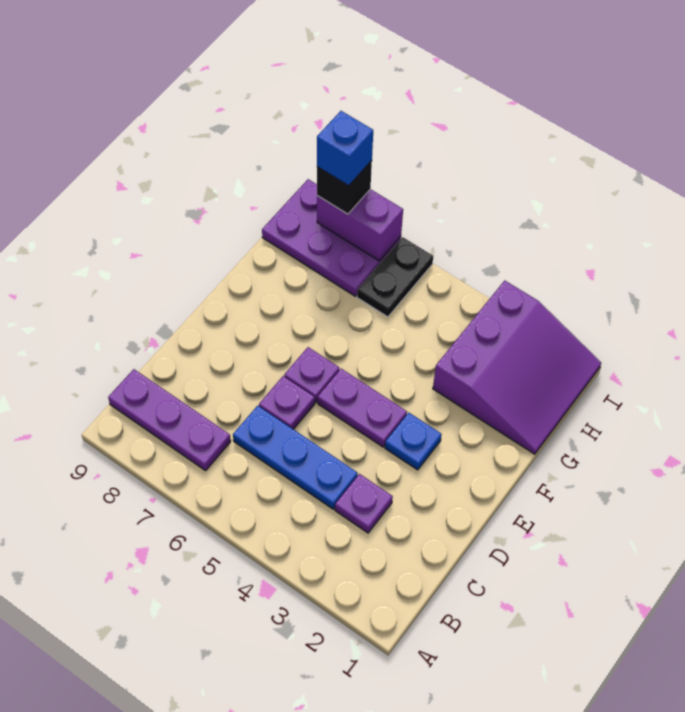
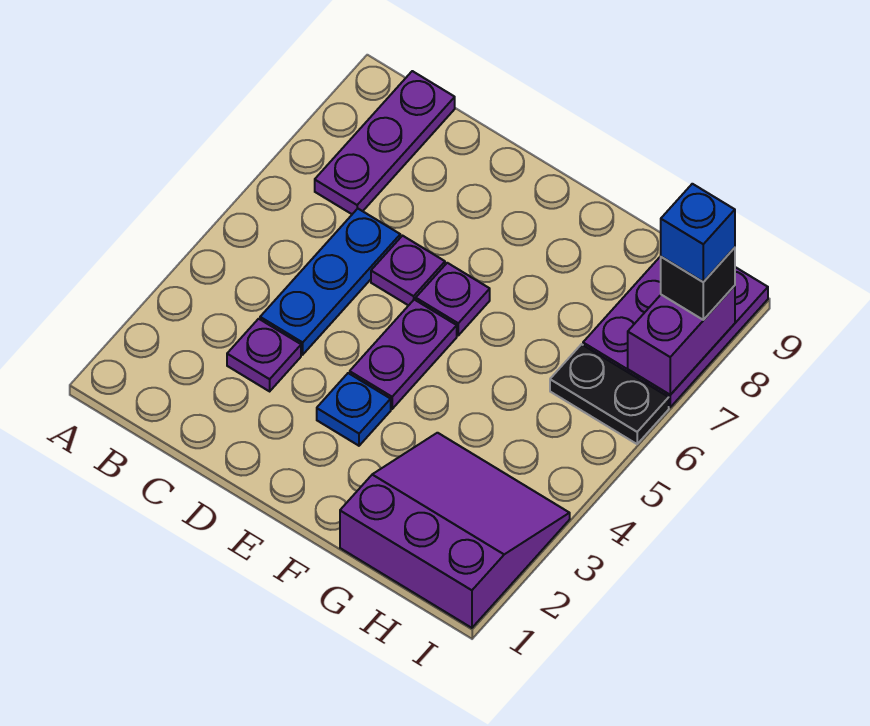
purple slope G1:I3 level 1 top 3 -> purple slope G1:I3 level 1 top 1

